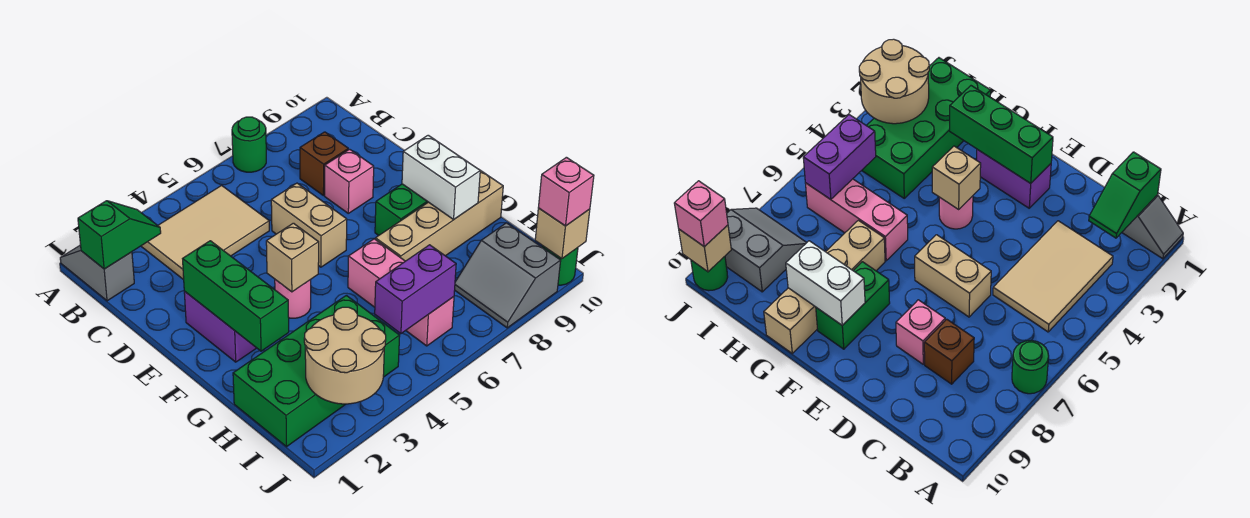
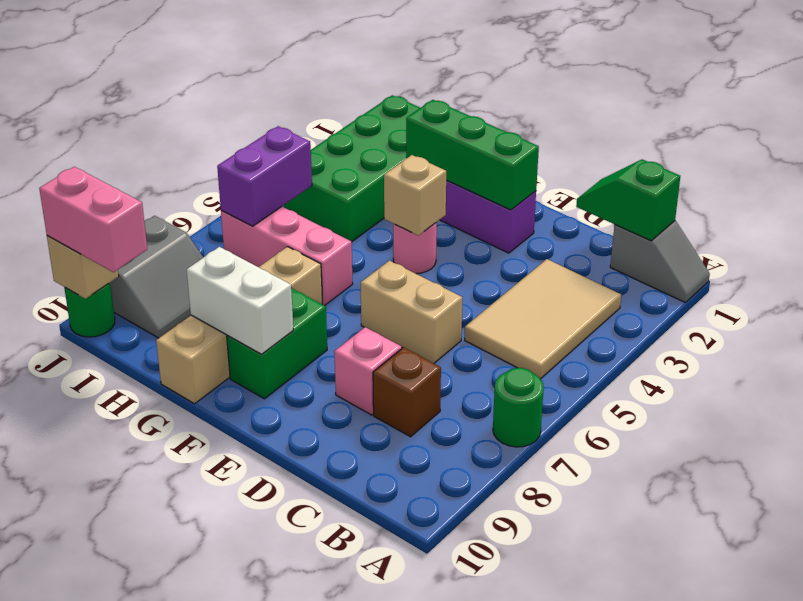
green slope B1:B2 level 2 top 1 -> green slope B1:C1 level 2 top B
tan round brick I2:J3 level 2 -> none
grey slope I8:J9 level 1 top 9 -> grey slope I8:J9 level 1 top J
pink brick J10 level 3 -> pink brick I10:J10 level 3

